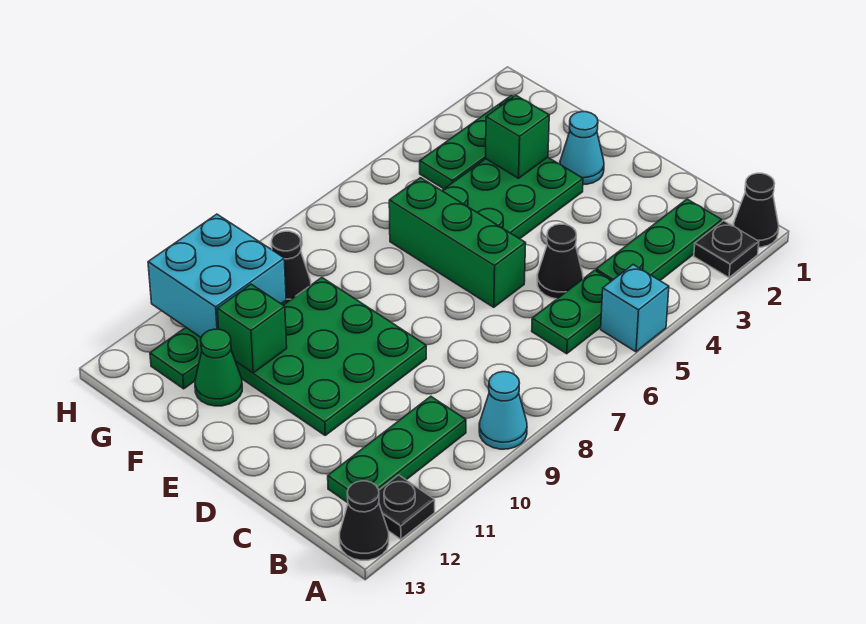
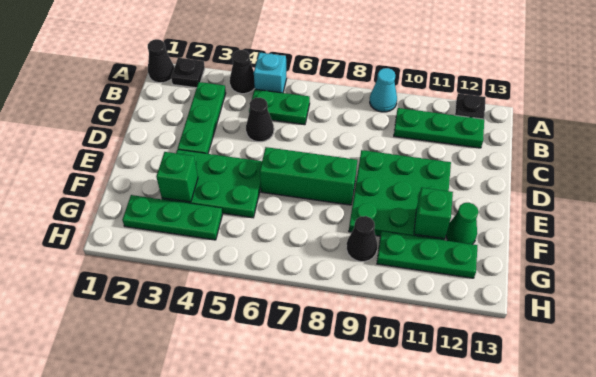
black cone A13 level 1 -> black cone A4 level 1
green plate B2:B4 level 1 -> green plate B3:D3 level 1
green brick D6:F6 level 1 -> green brick E6:E8 level 1
cyan cone E2 level 1 -> none
cyan brick G10:H11 level 2 -> none

